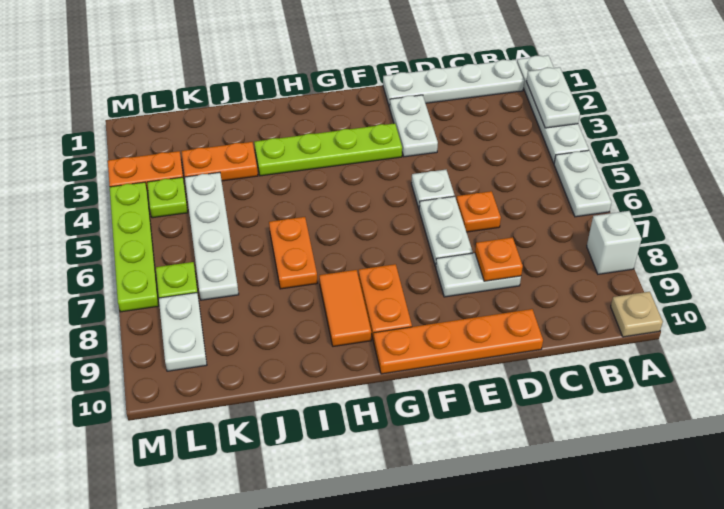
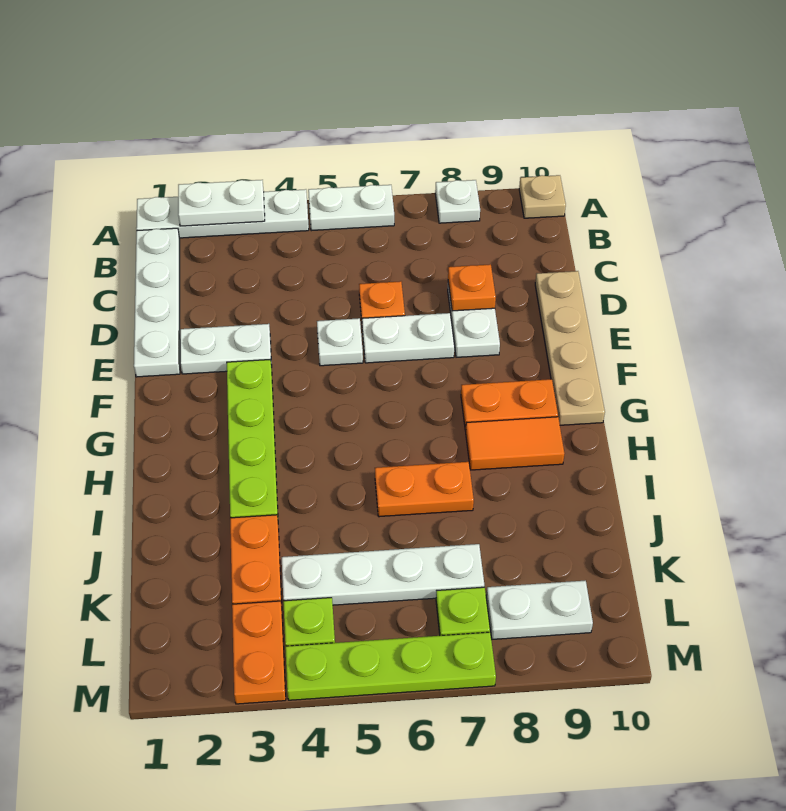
white brick A8 level 1 -> white plate A8 level 1
orange plate D10:G10 level 1 -> tan plate D10:G10 level 1

